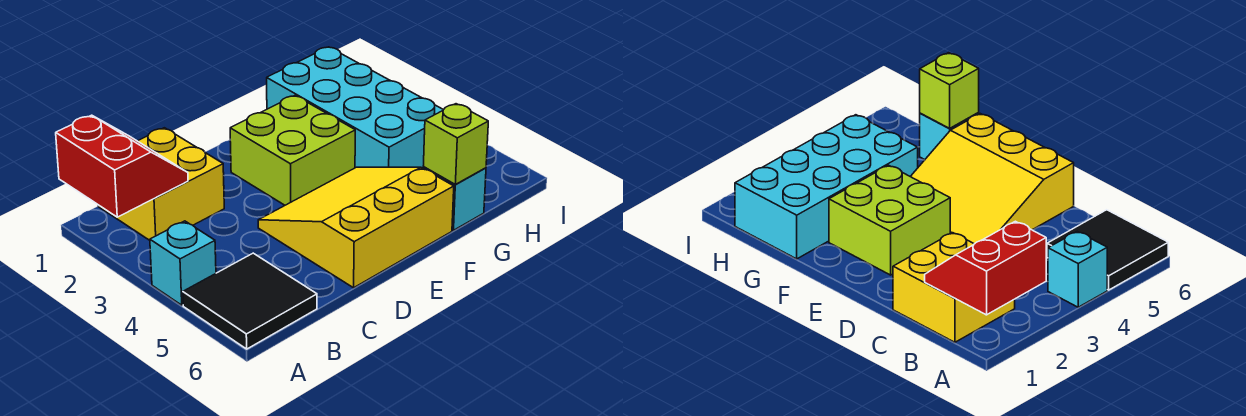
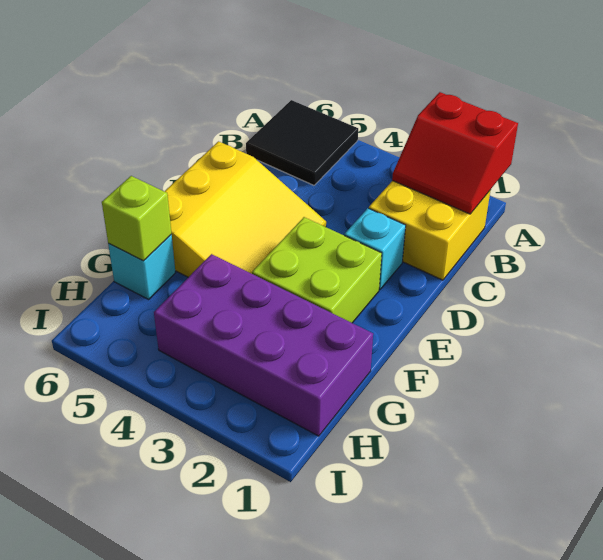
cyan brick A4 level 1 -> cyan brick D2 level 1
cyan brick G1:H4 level 1 -> purple brick G1:H4 level 1

